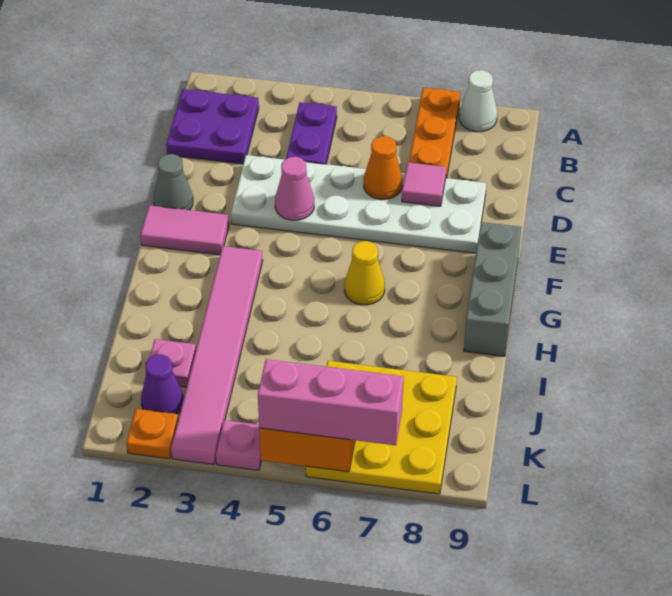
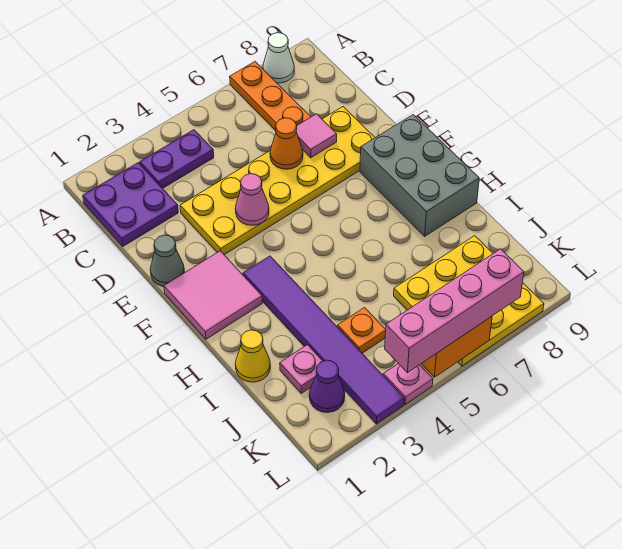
purple plate B4:C4 level 1 -> purple plate B3:B4 level 1
white plate D3:E8 level 1 -> yellow plate D3:E8 level 1
pink tile F1:F2 level 1 -> pink tile F1:G2 level 1
grey brick F9:H9 level 1 -> grey brick F8:H9 level 1
pink tile G3:L3 level 1 -> purple tile G3:L3 level 1
yellow cone G6 level 1 -> yellow cone I1 level 1
orange plate L2 level 1 -> orange plate J4 level 1
pink brick L5:L7 level 3 -> pink brick L4:L7 level 3

